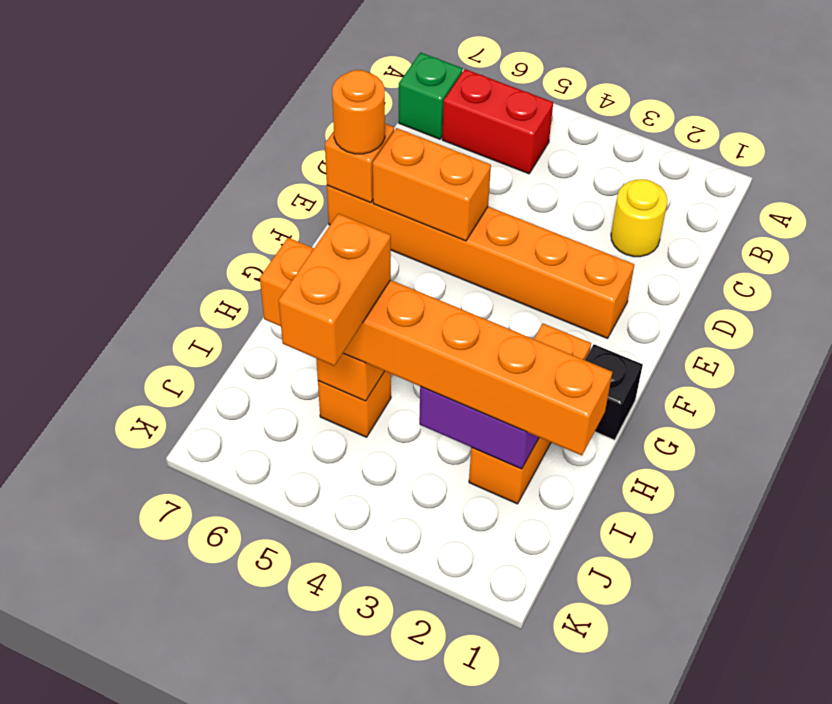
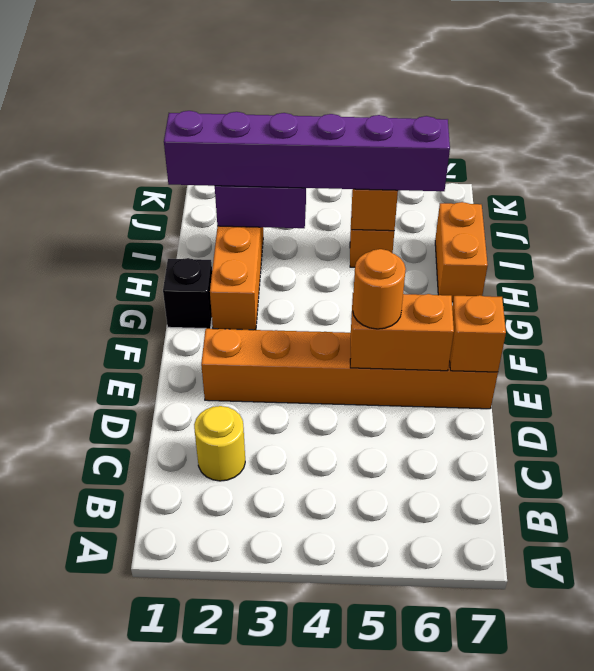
red brick B5:B6 level 1 -> none
green brick B7 level 1 -> none
orange round brick E7 level 3 -> orange round brick E5 level 3
orange brick I1:I6 level 3 -> purple brick I1:I6 level 3
orange brick I5:J5 level 4 -> orange brick H7:I7 level 1

